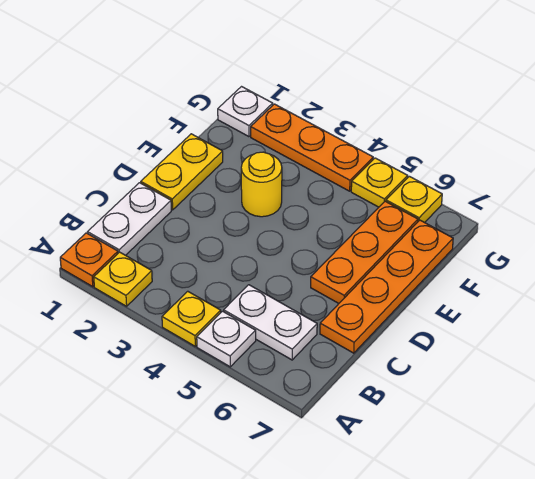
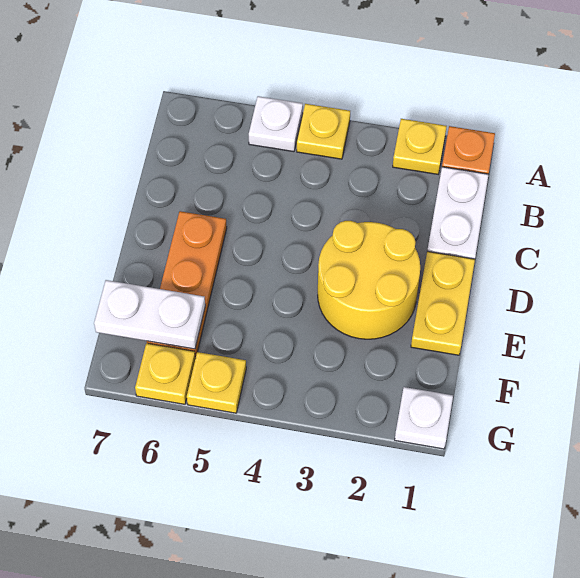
white plate B5:B6 level 1 -> white plate F6:F7 level 2
orange plate C7:F7 level 1 -> none
yellow round brick E3 level 1 -> yellow round brick D2:E3 level 1
orange plate G2:G4 level 1 -> none

